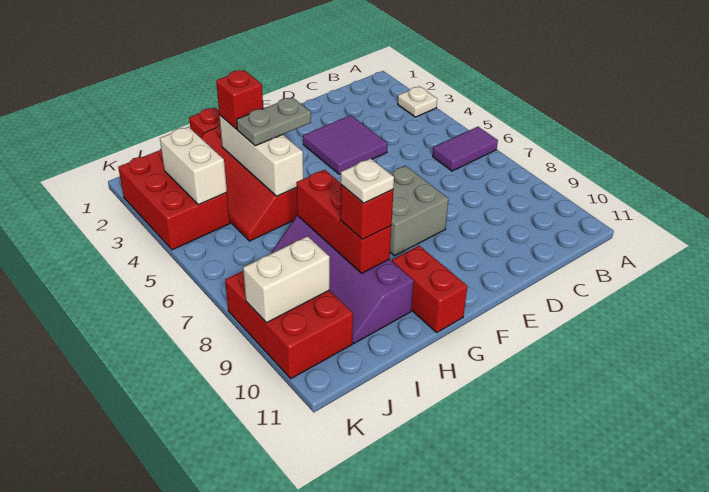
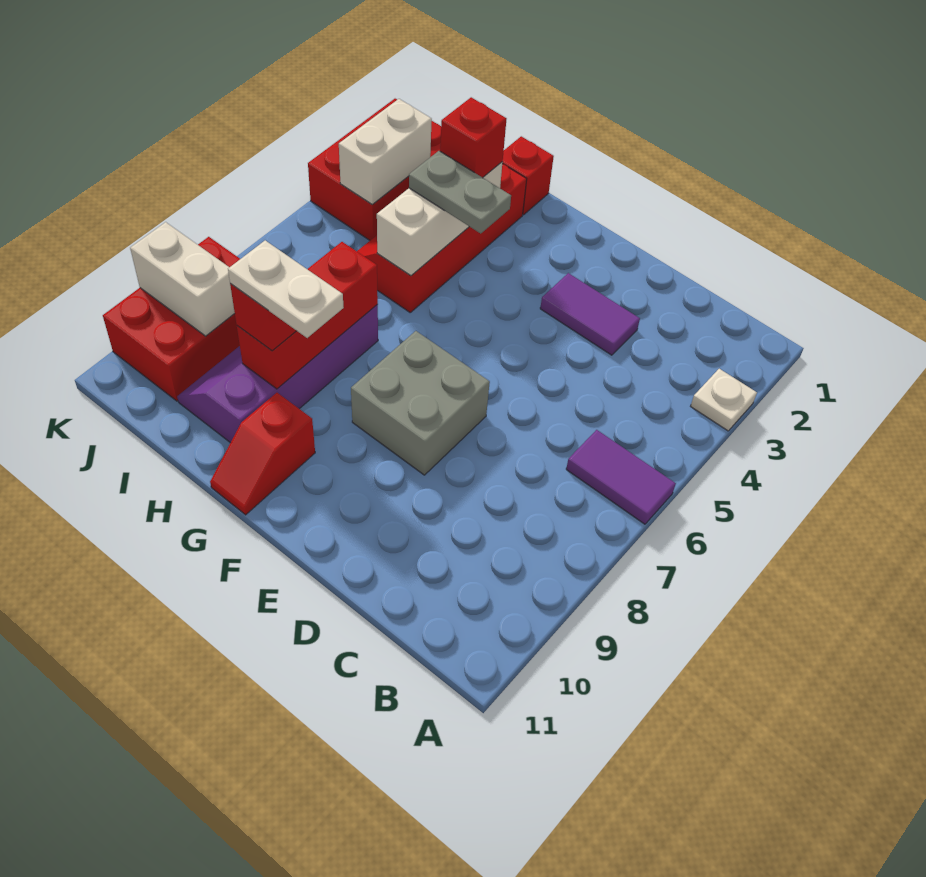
purple tile D3:E4 level 1 -> purple tile D3:E3 level 1
red brick G10:G11 level 1 -> red slope G10:G11 level 1 top 10
white plate H9 level 4 -> white plate G9:H9 level 4

